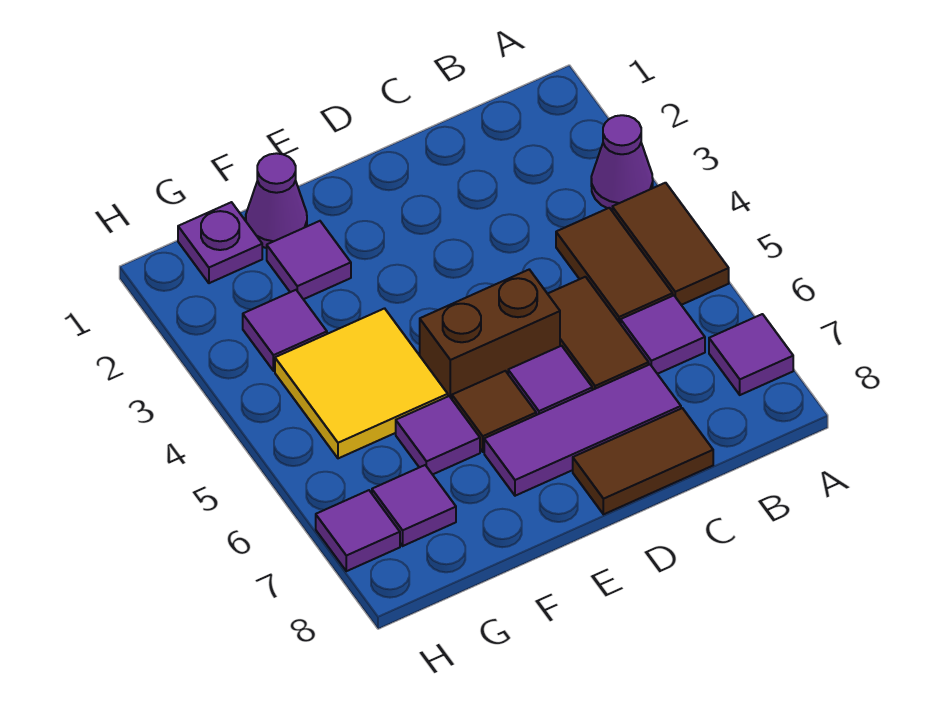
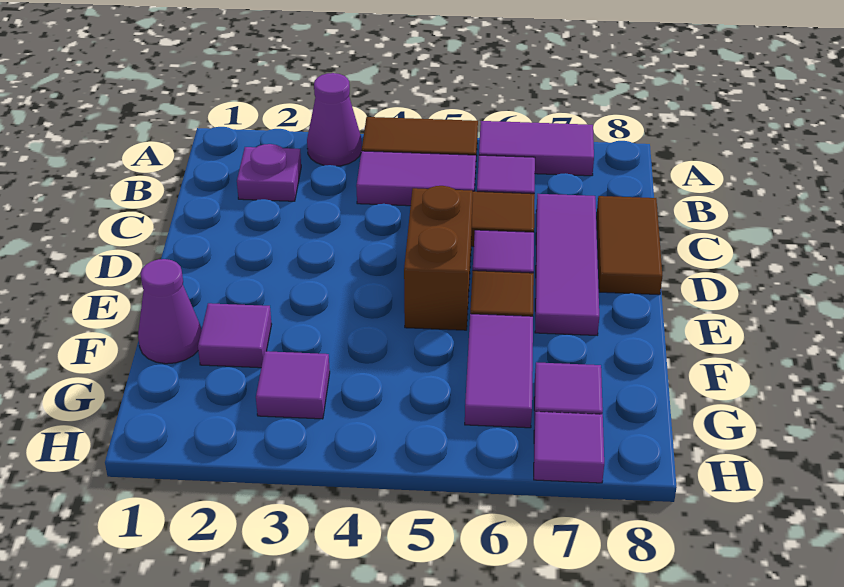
purple tile A7 level 1 -> purple tile A6:A7 level 1
brown tile B4:B5 level 1 -> purple tile B4:B5 level 1
yellow tile F4:G5 level 1 -> none
purple tile F6 level 1 -> purple tile F6:G6 level 1
purple plate G1 level 1 -> purple plate B2 level 1

